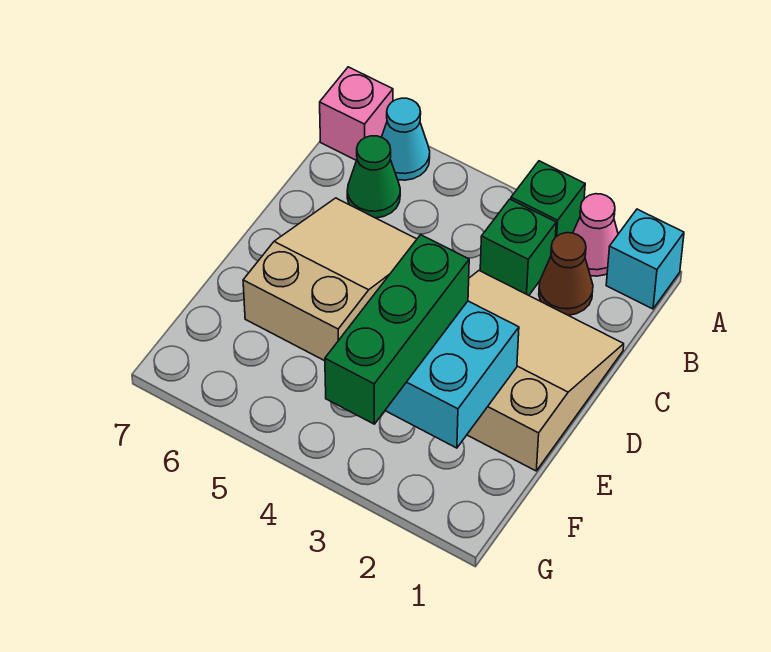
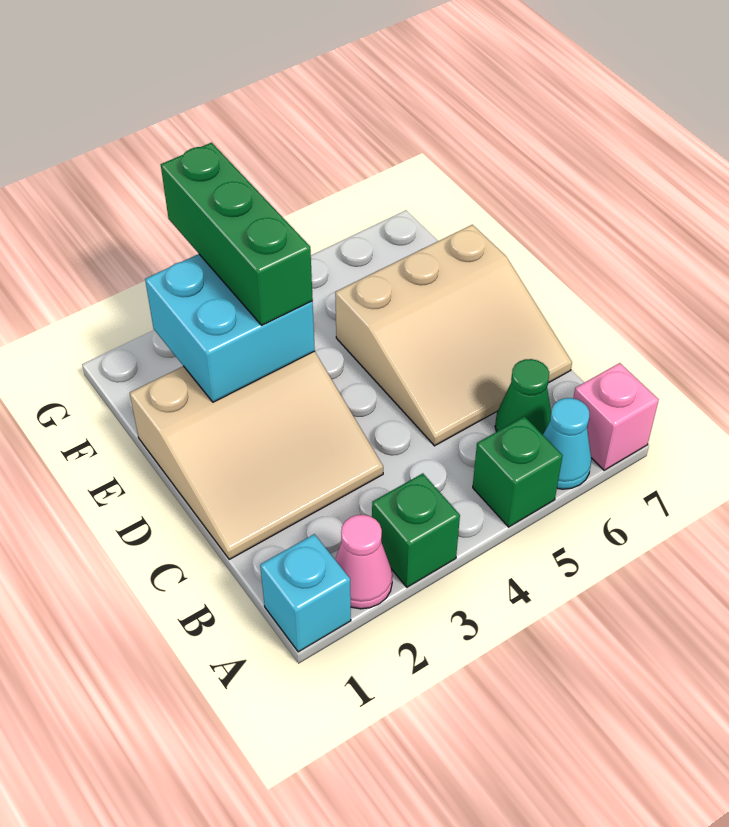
brown cone B2 level 1 -> none
green brick B3 level 1 -> green brick A5 level 1
tan slope C5:E6 level 1 top E -> tan slope C5:E7 level 1 top E

